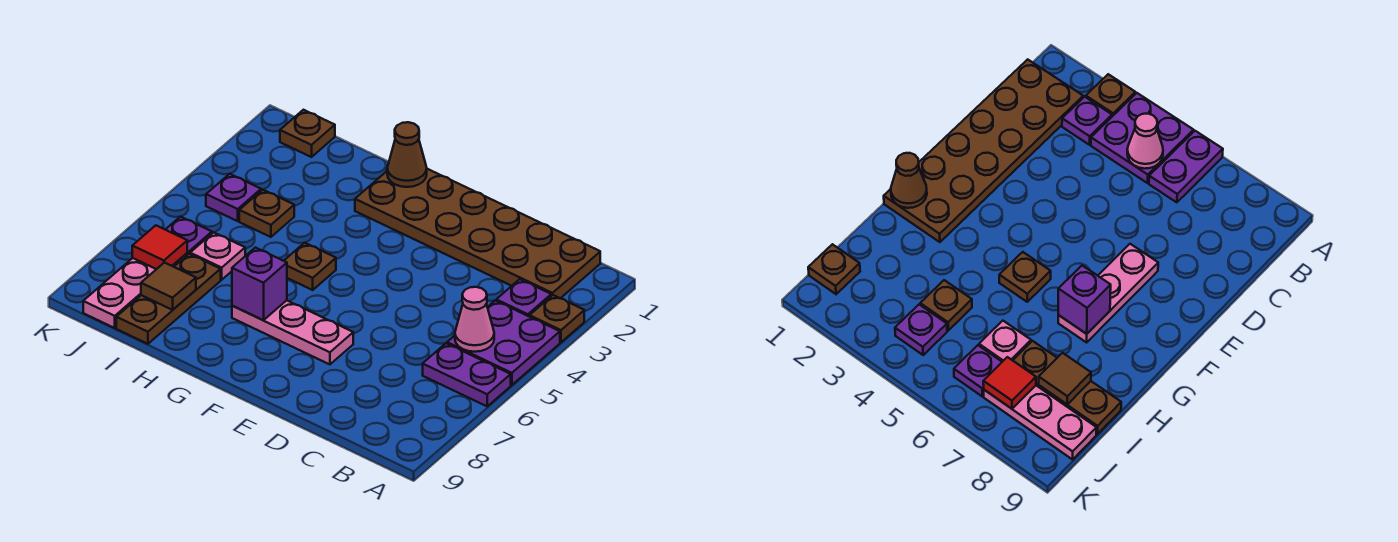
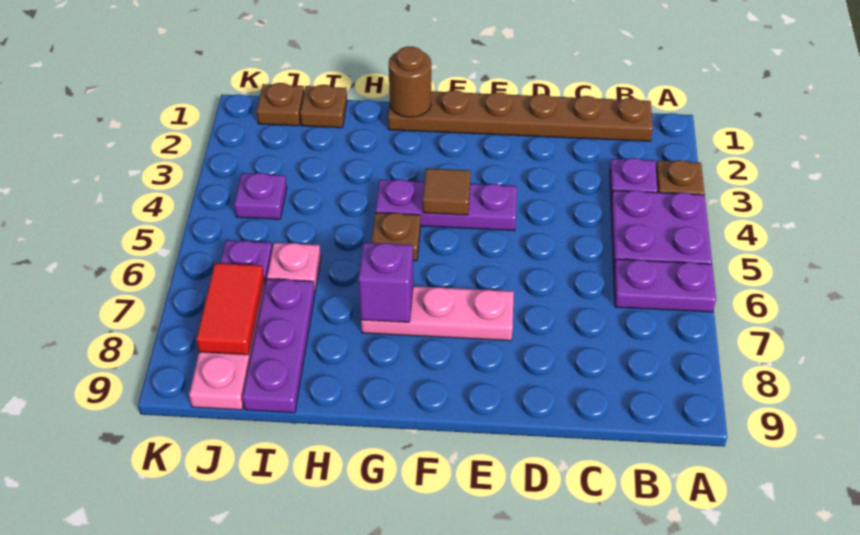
brown plate B1:G2 level 1 -> brown plate B1:G1 level 1
pink cone B5 level 2 -> none
none -> purple plate E4:G4 level 1
brown cone G1 level 2 -> brown round brick G1 level 2
brown plate I4 level 1 -> brown plate I1 level 1
brown plate I7:I9 level 1 -> purple plate I7:I9 level 1
brown tile I8 level 2 -> brown tile F4 level 2
red tile J7 level 2 -> red tile J7:J8 level 2

